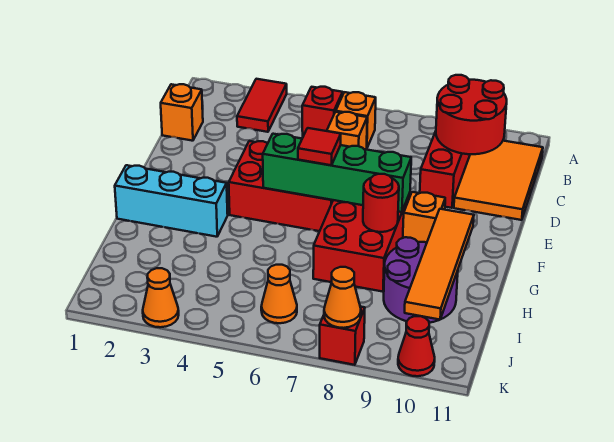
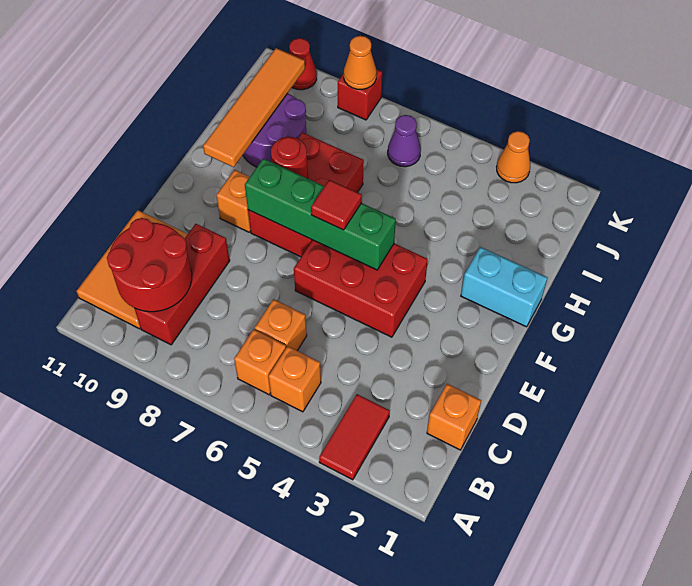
red brick B5 level 1 -> orange brick B5 level 1
cyan brick G1:G3 level 1 -> cyan brick G1:G2 level 1
orange cone J6 level 1 -> purple cone J6 level 1

